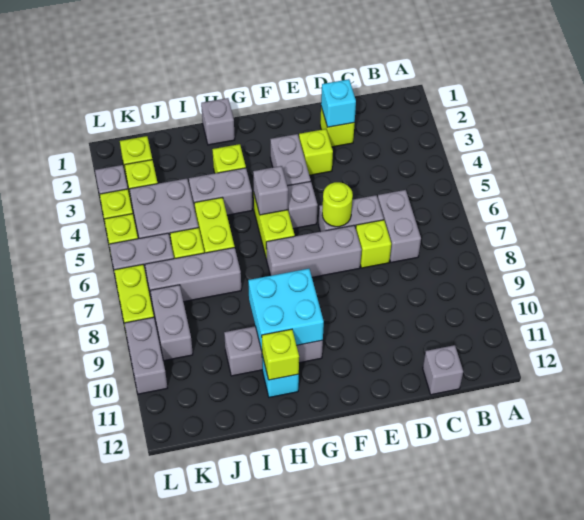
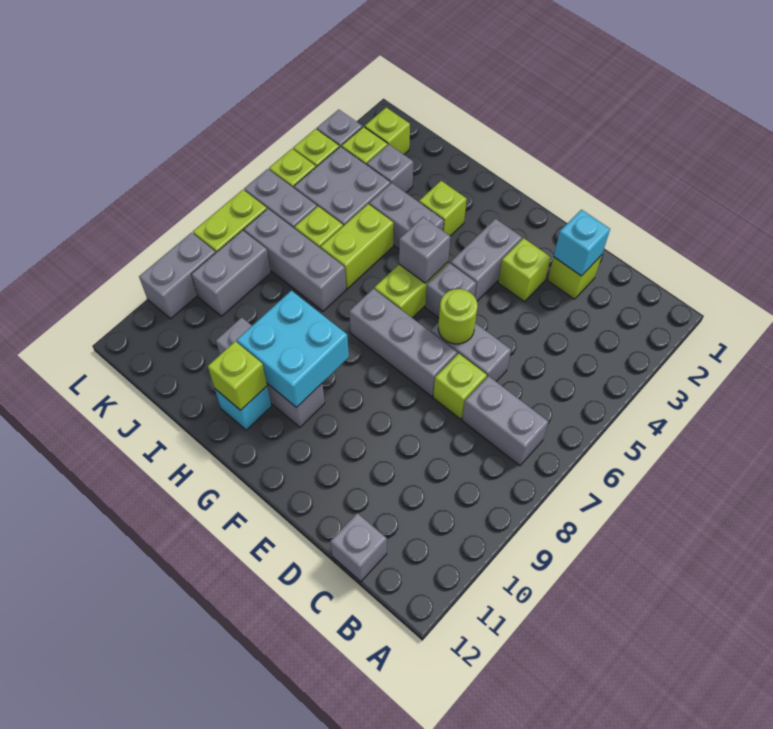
grey brick C6:C7 level 1 -> grey brick B7:C7 level 1
grey brick H1 level 1 -> grey brick J3 level 1

